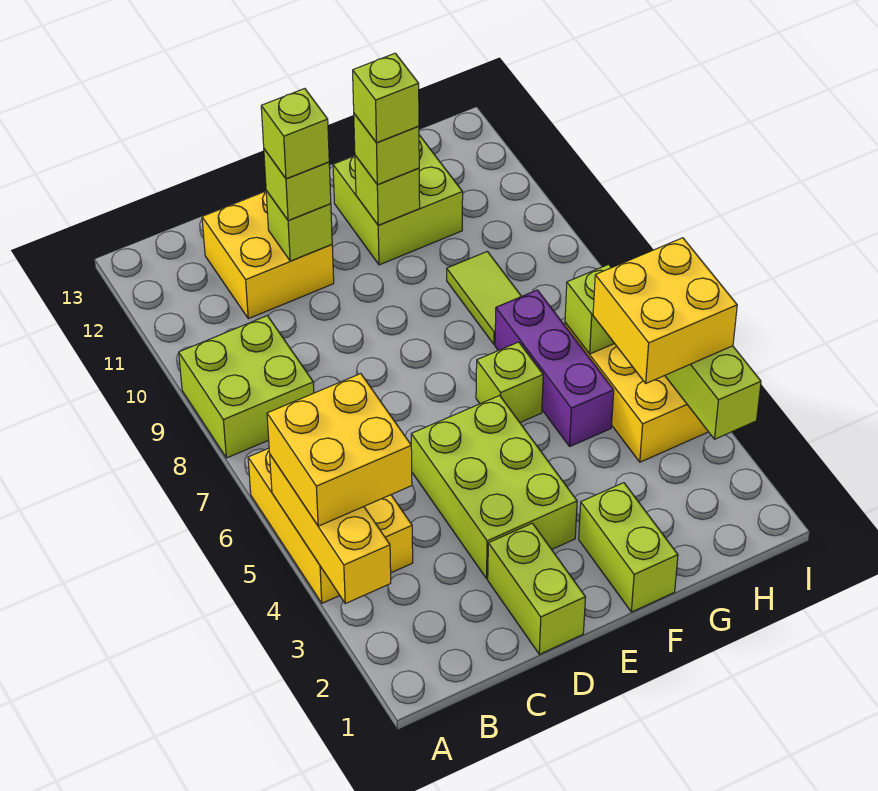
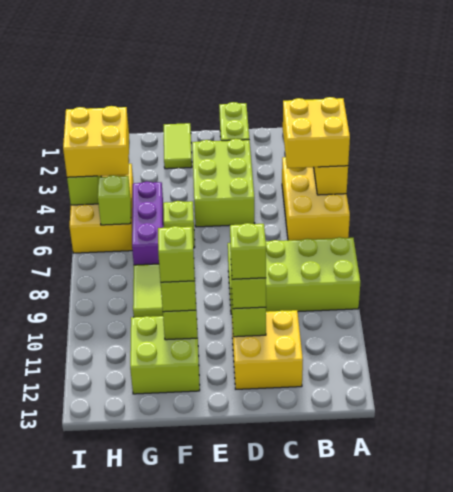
lime brick A8:B9 level 1 -> lime brick A8:D9 level 1
lime brick F1:F2 level 1 -> lime tile F1:F2 level 1

